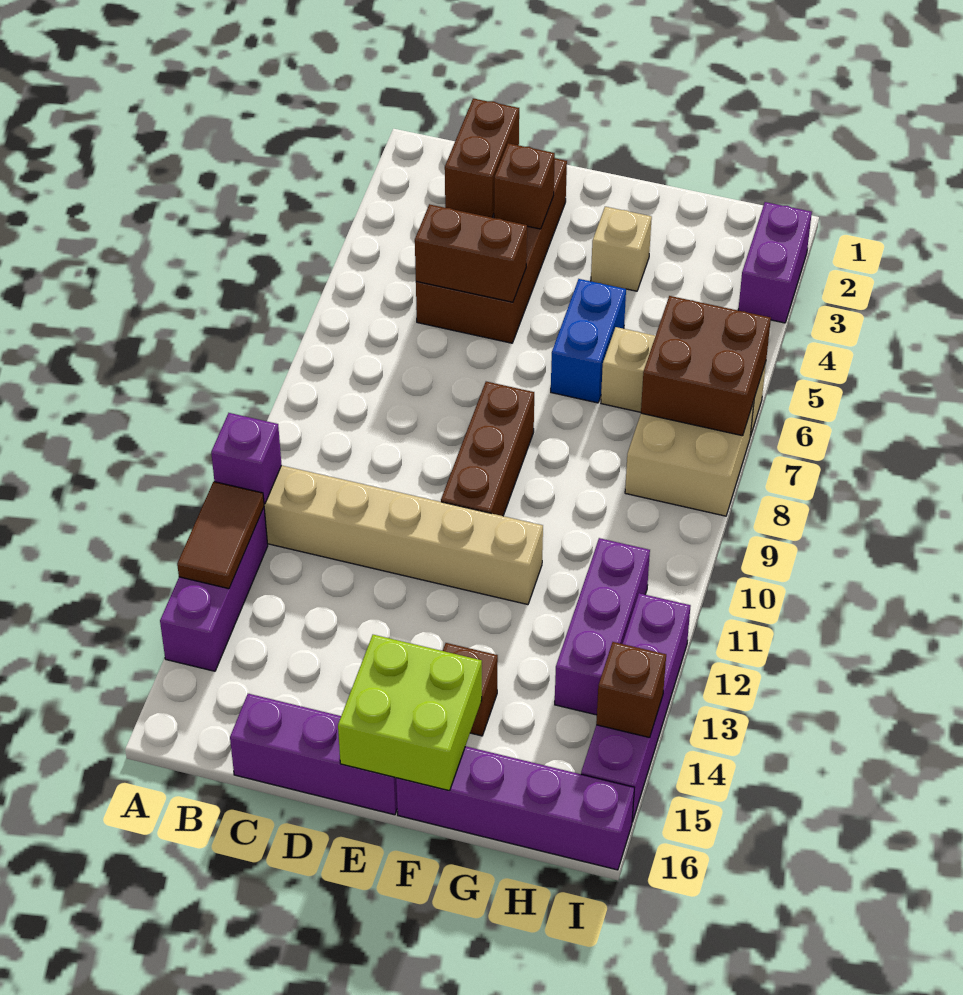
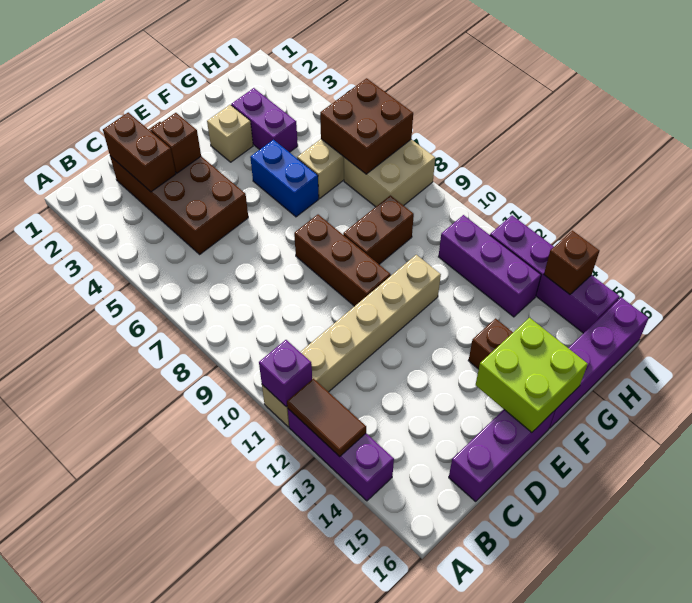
brown brick C5:D5 level 2 -> brown brick F9:G9 level 1
purple brick I2:I3 level 1 -> purple brick G3:G4 level 1

